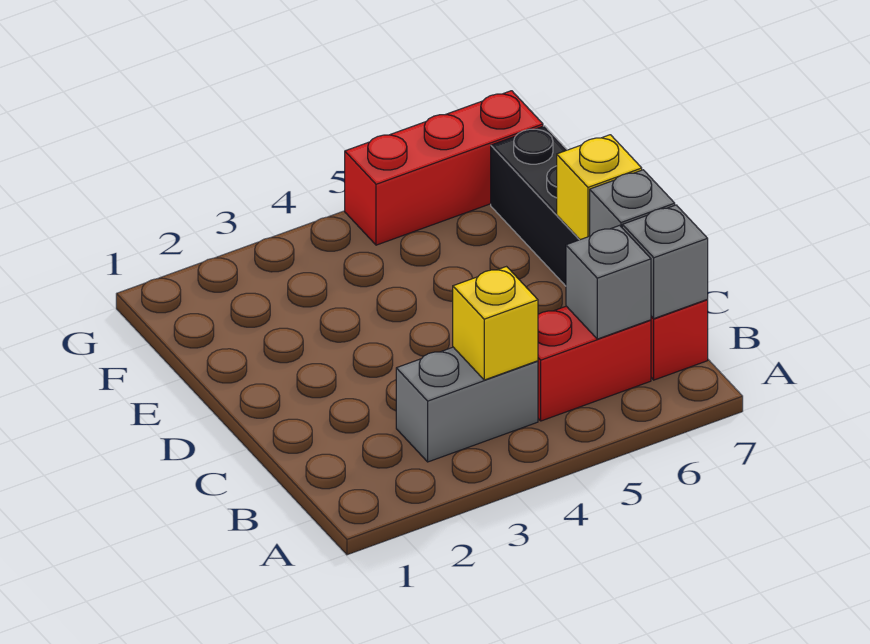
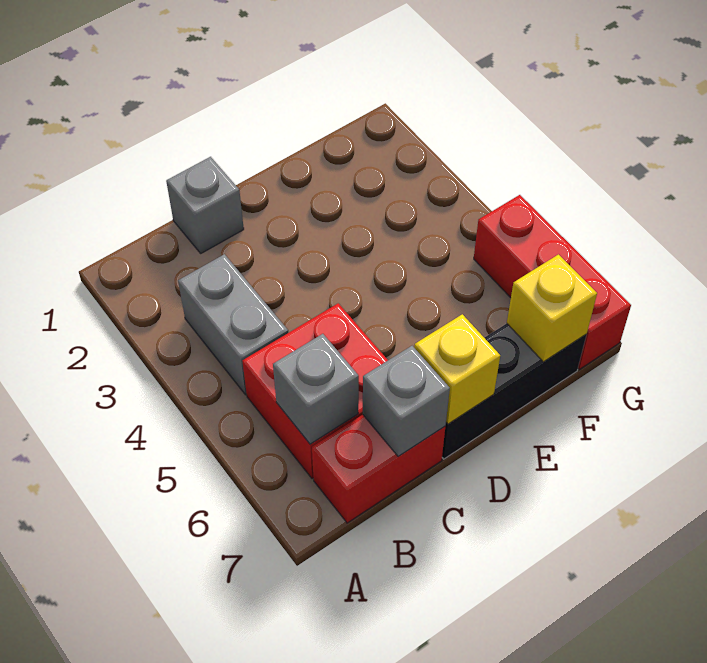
yellow brick B4 level 2 -> yellow brick F7 level 2
red brick B5:B6 level 1 -> red brick B5:C6 level 1
grey brick B7 level 2 -> grey brick C1 level 1

